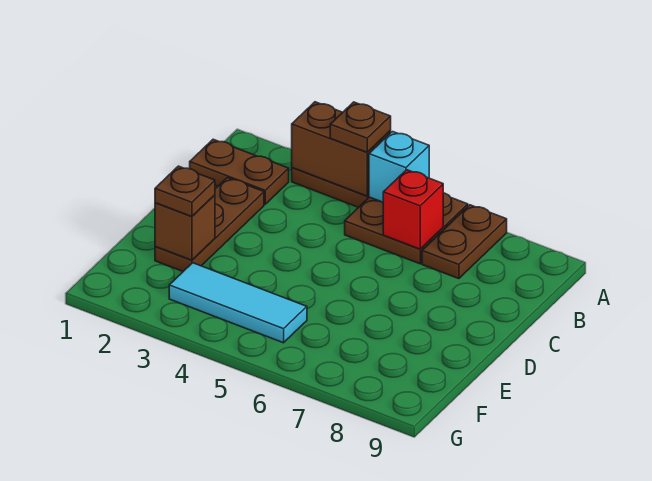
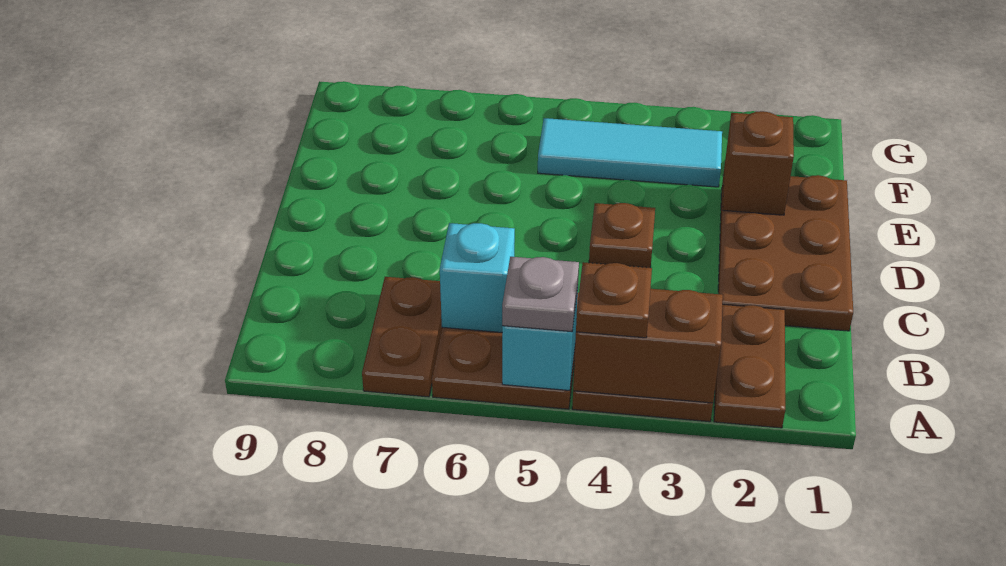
none -> grey plate A5 level 3
brown plate B1:B2 level 1 -> brown plate A2:B2 level 1
red brick B6 level 2 -> cyan brick B6 level 2
brown plate C2:E2 level 1 -> brown plate C1:E2 level 1
brown plate E2 level 3 -> brown plate D4 level 1

